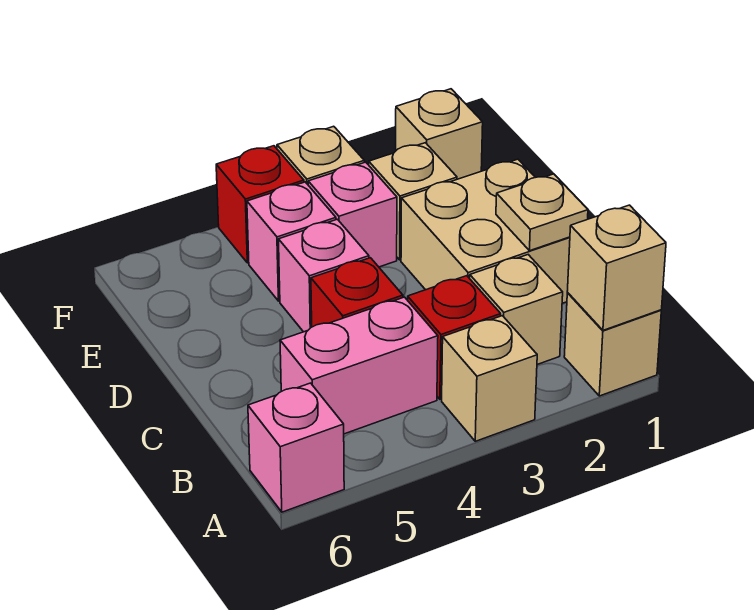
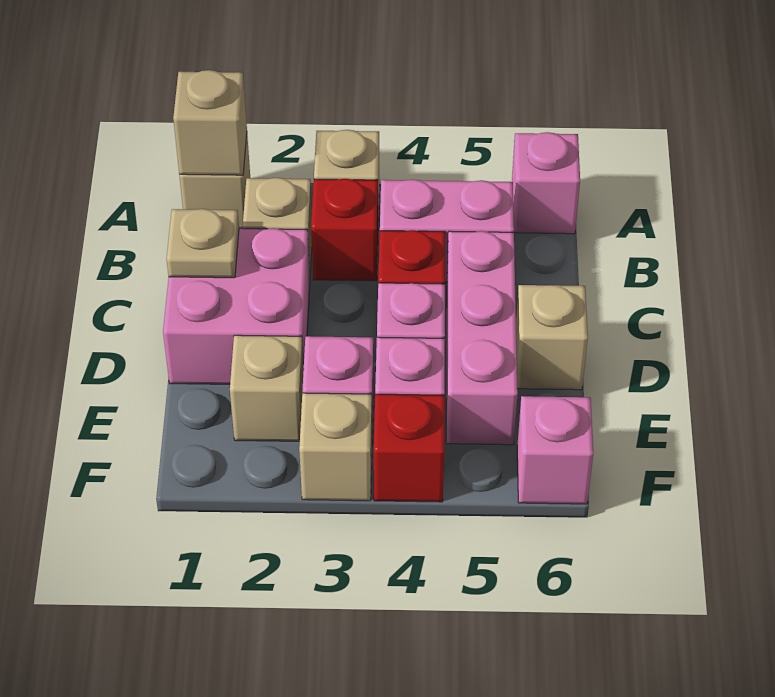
tan brick C1:D2 level 1 -> pink brick C1:D2 level 1
none -> pink brick C5:E5 level 1
tan brick F1 level 1 -> tan brick D6 level 1
none -> pink brick F6 level 1

